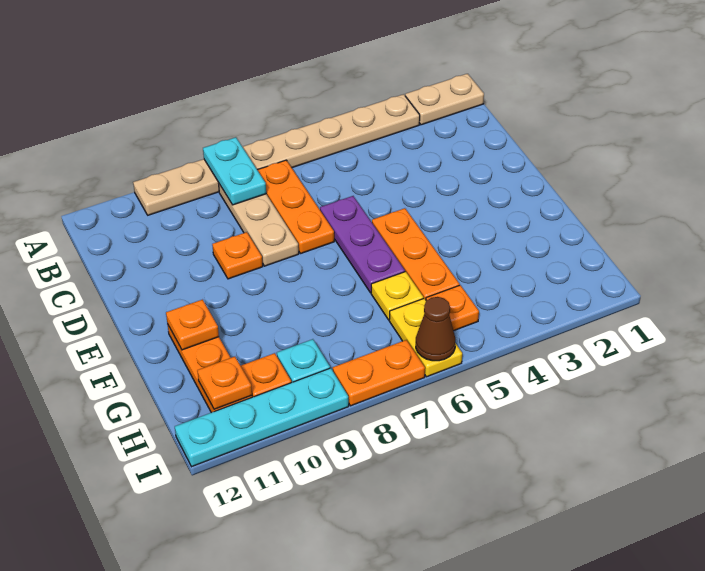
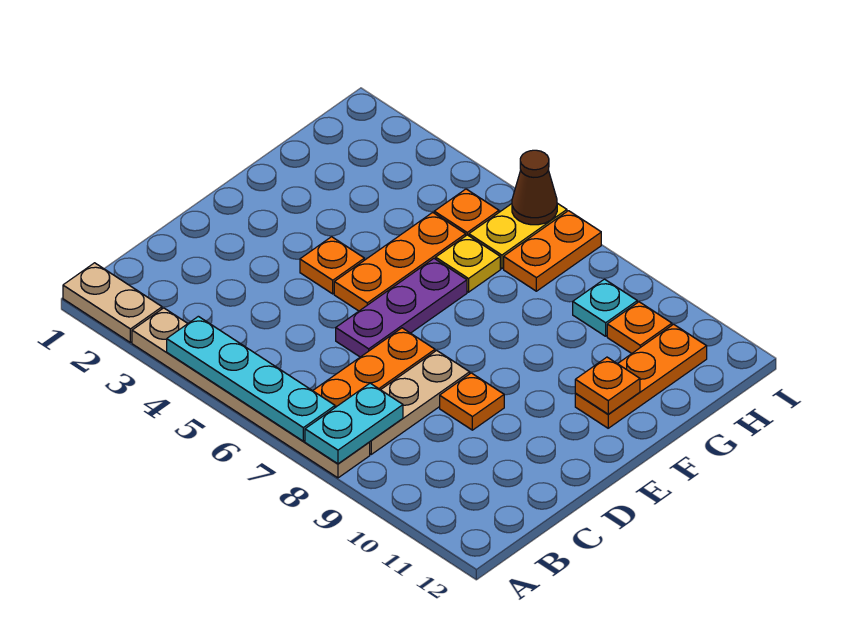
tan plate A3:A10 level 1 -> tan plate A3:A8 level 1
orange plate H11 level 2 -> orange plate E4 level 1
orange plate I7:I8 level 1 -> orange plate H7:I7 level 1
cyan plate I9:I12 level 1 -> cyan plate A4:A7 level 2

